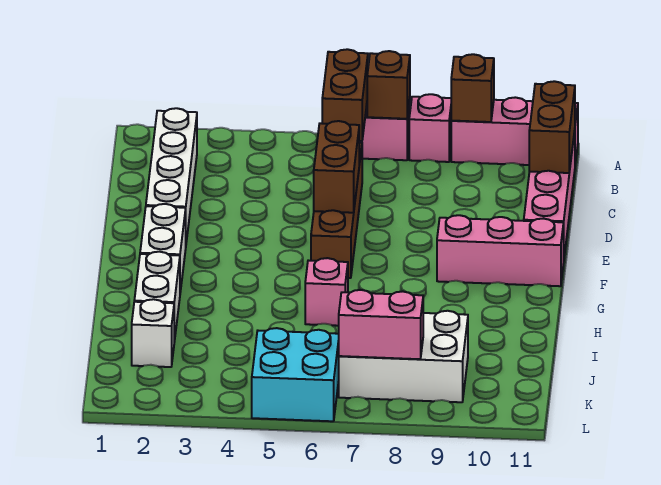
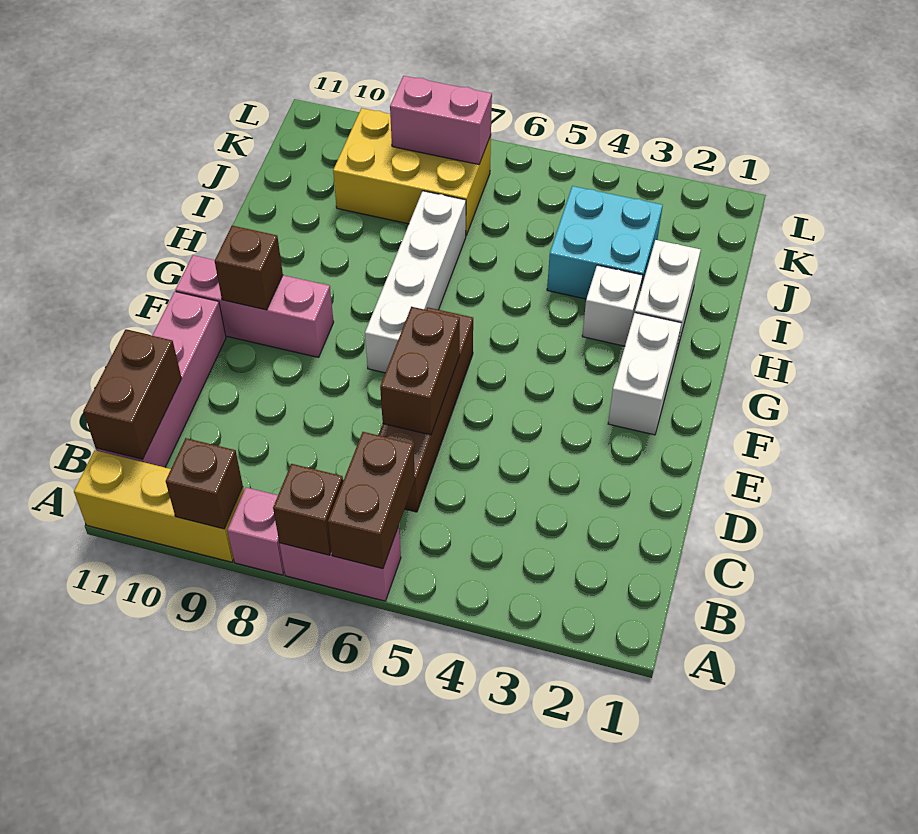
pink brick A9:A11 level 1 -> yellow brick A9:A11 level 1
white brick B2:E2 level 1 -> white brick F7:I7 level 1
none -> brown brick F10 level 2
pink brick H6 level 1 -> none
white brick J2 level 1 -> white brick H3 level 1
white brick J7:K9 level 1 -> yellow brick J7:K9 level 1
cyan brick K5:L6 level 1 -> cyan brick I3:J4 level 1

